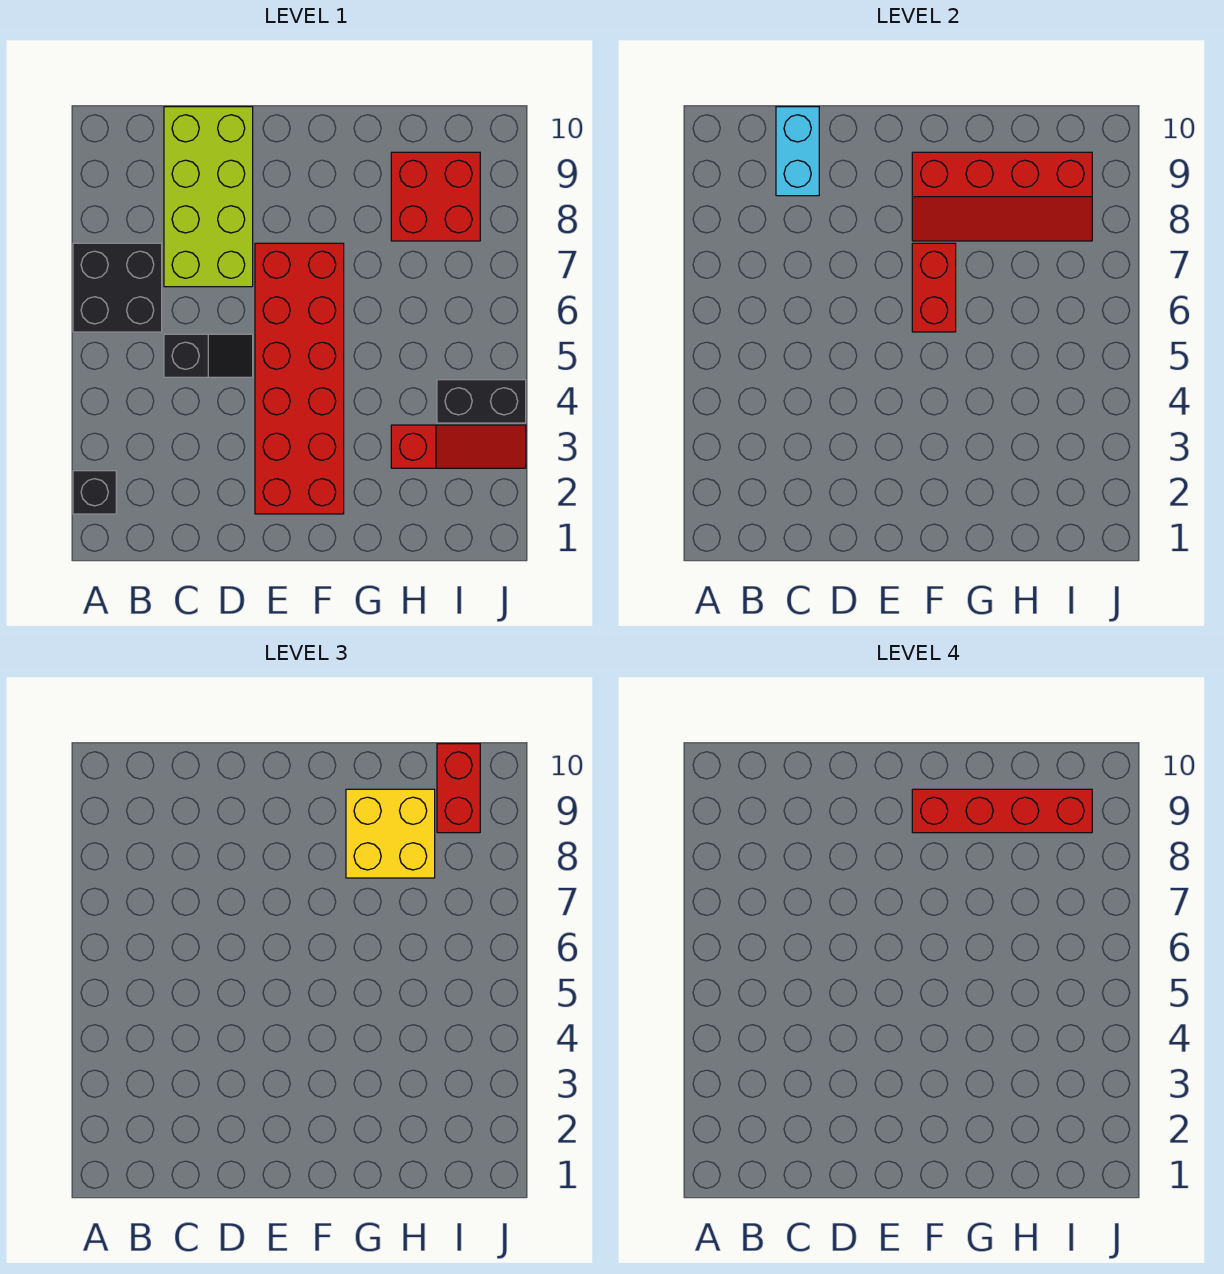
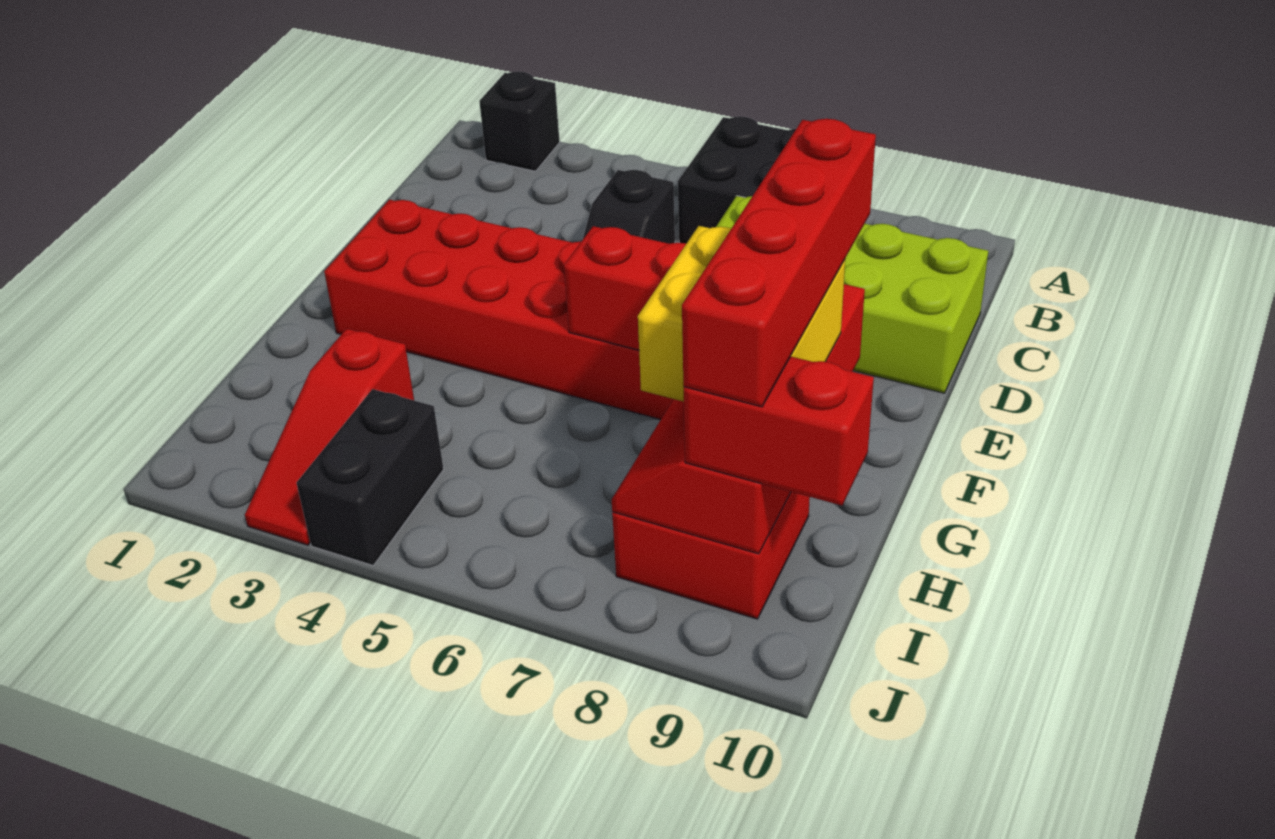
cyan brick C9:C10 level 2 -> none

